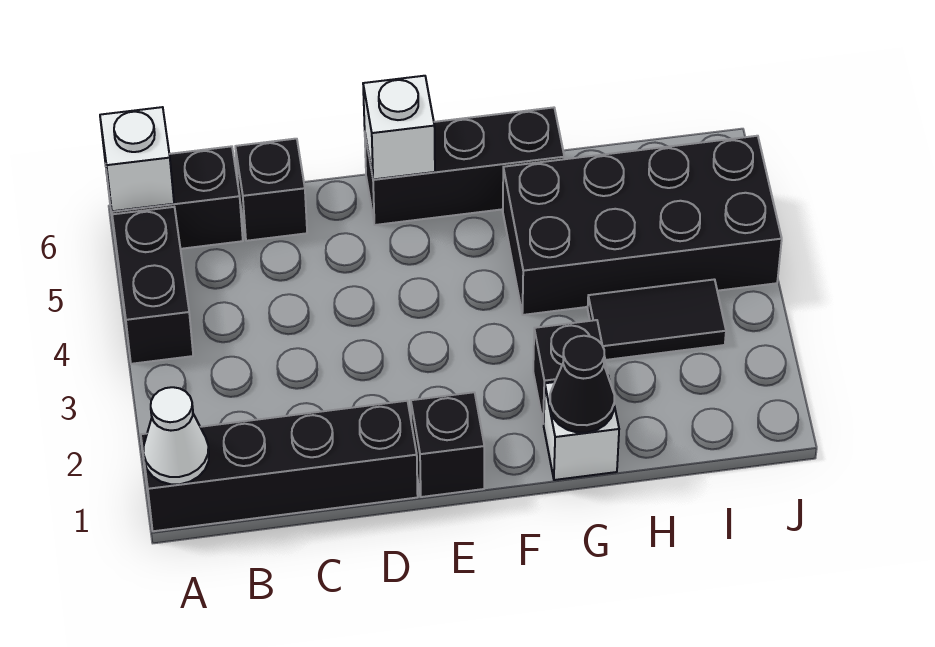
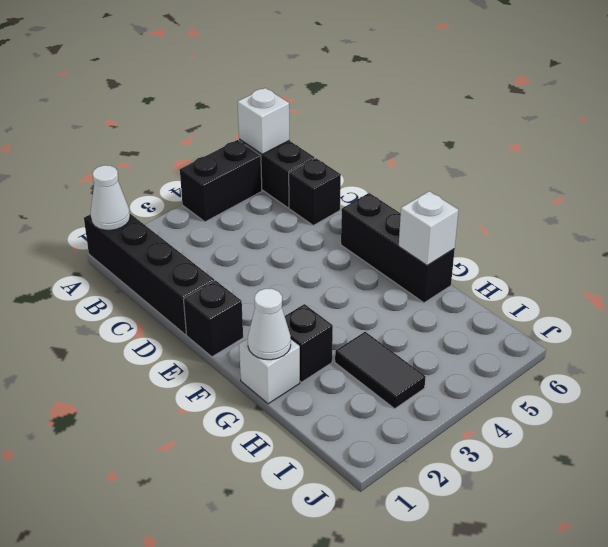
white brick E6 level 2 -> white brick G6 level 2
black cone G1 level 2 -> white cone G1 level 2
black brick G4:J5 level 1 -> none

